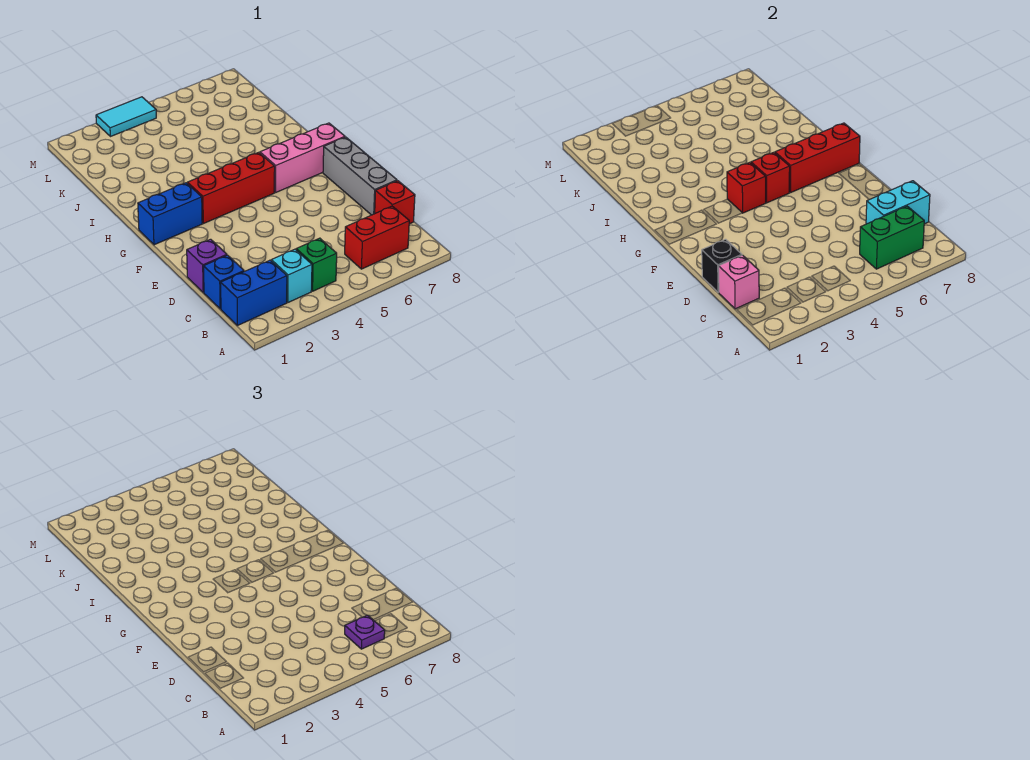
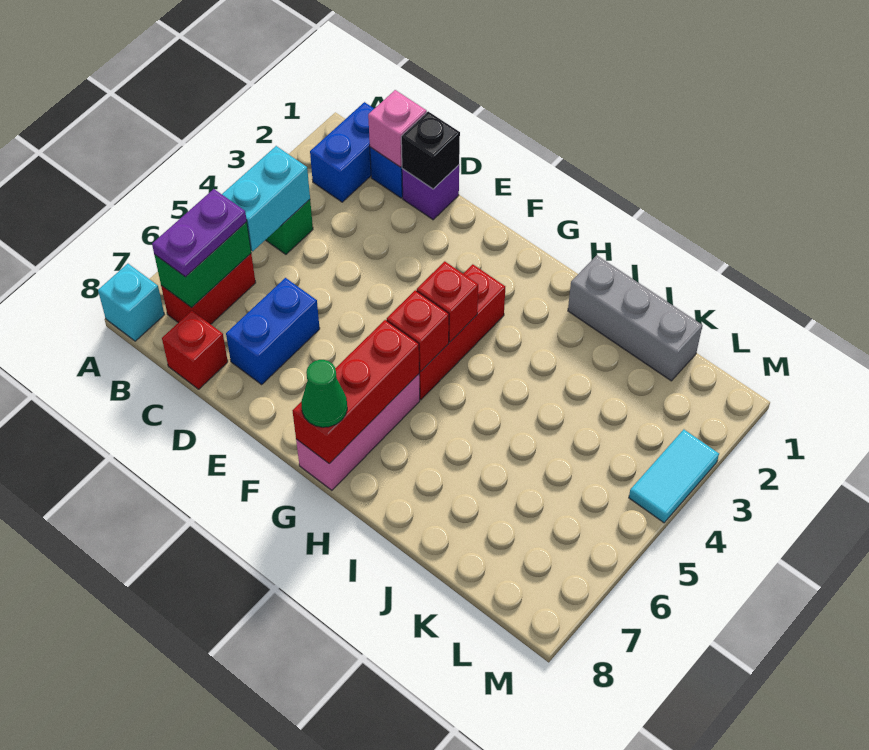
cyan brick B3 level 1 -> cyan brick A8 level 1
purple plate B6 level 3 -> purple plate B6:B7 level 3
cyan brick C7:C8 level 2 -> cyan brick B4:B5 level 2
grey brick D8:F8 level 1 -> grey brick I1:K1 level 1
blue brick G1:G2 level 1 -> blue brick D6:D7 level 1
none -> green cone G8 level 3

